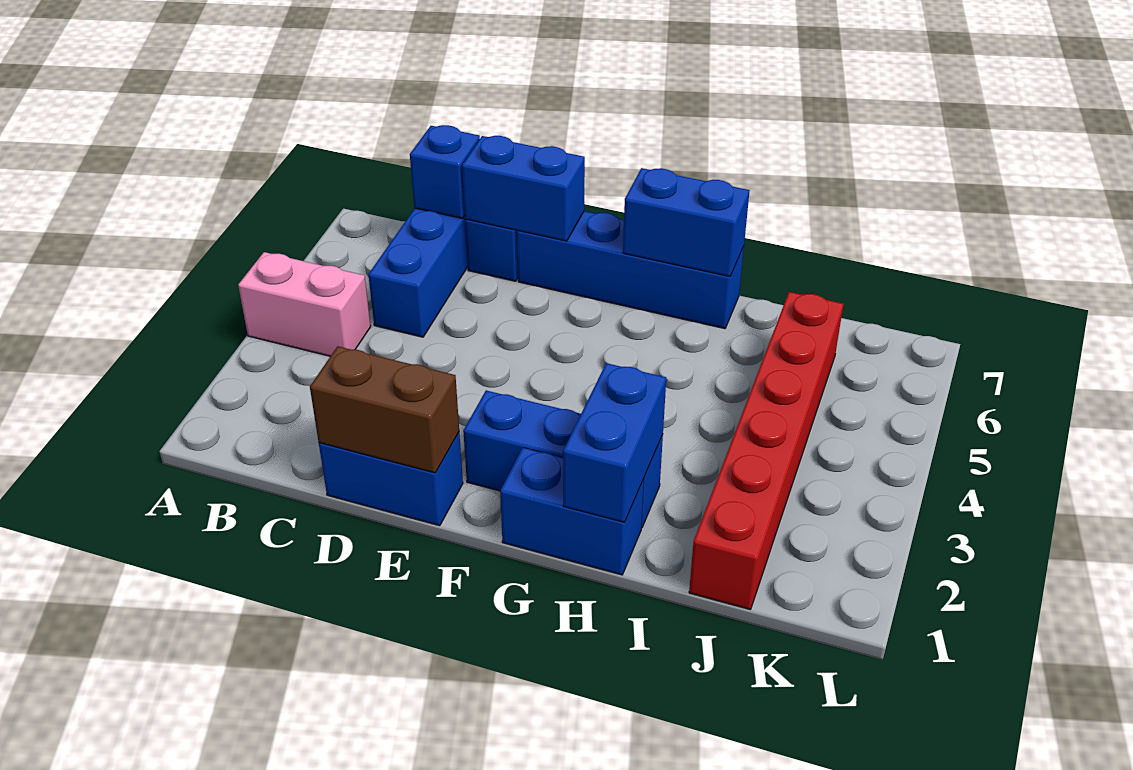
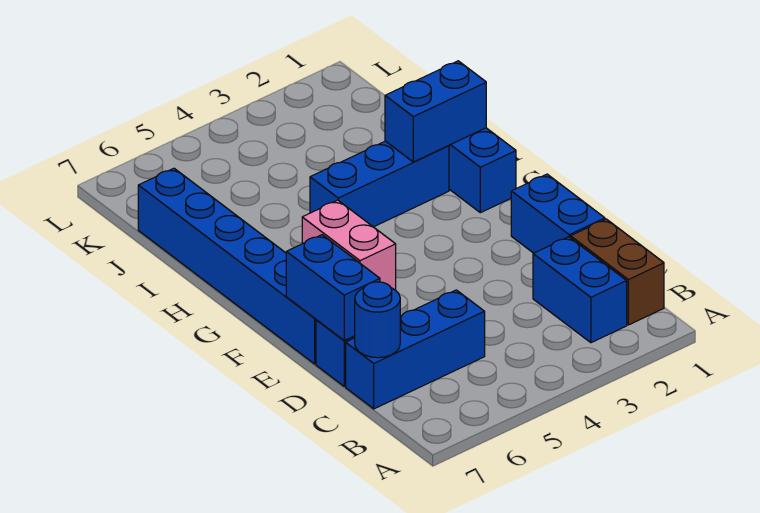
pink brick A4:B4 level 1 -> pink brick F5:G5 level 1
blue brick C7 level 2 -> blue round brick C7 level 2
brown brick D1:E1 level 2 -> brown brick B1:C1 level 1
blue brick E7:H7 level 1 -> blue brick E7:J7 level 1
blue brick F2:H2 level 1 -> blue brick H2:H4 level 1
blue brick G7:H7 level 2 -> blue brick B2:C2 level 1
red brick J1:J6 level 1 -> none

